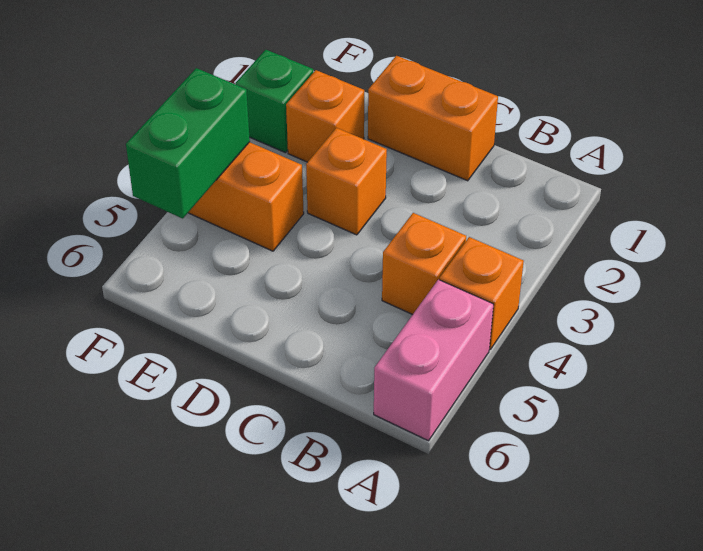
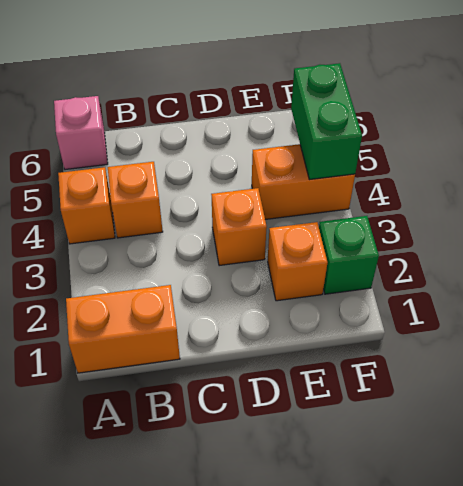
pink brick A5:A6 level 1 -> pink brick A6 level 1
orange brick C1:D1 level 1 -> orange brick A1:B1 level 1

